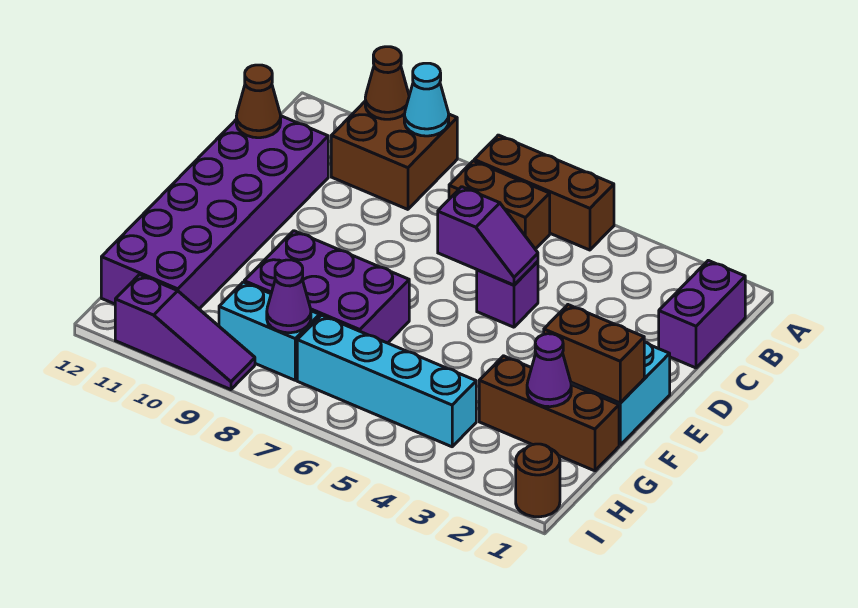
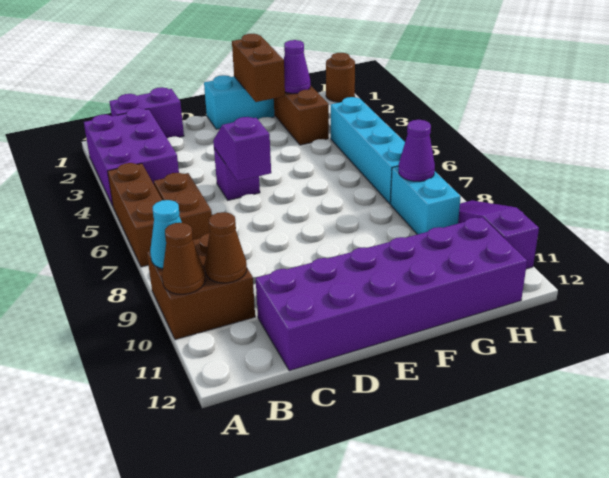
brown cone C12 level 2 -> brown cone B10 level 2
purple brick F7:G9 level 1 -> purple brick A2:B4 level 1

